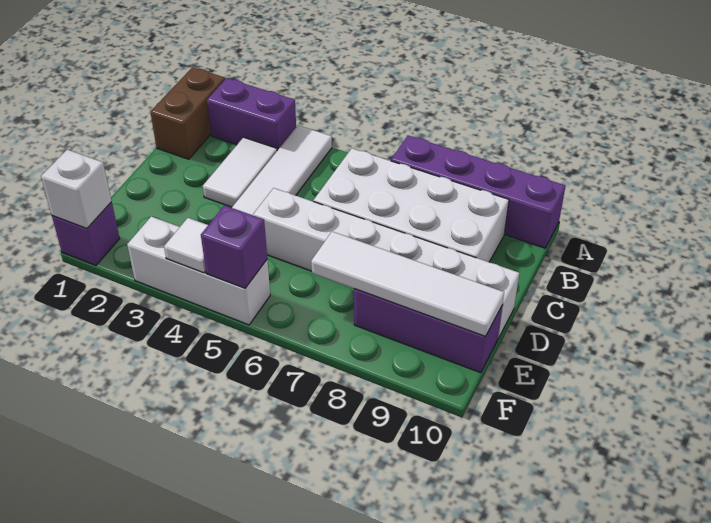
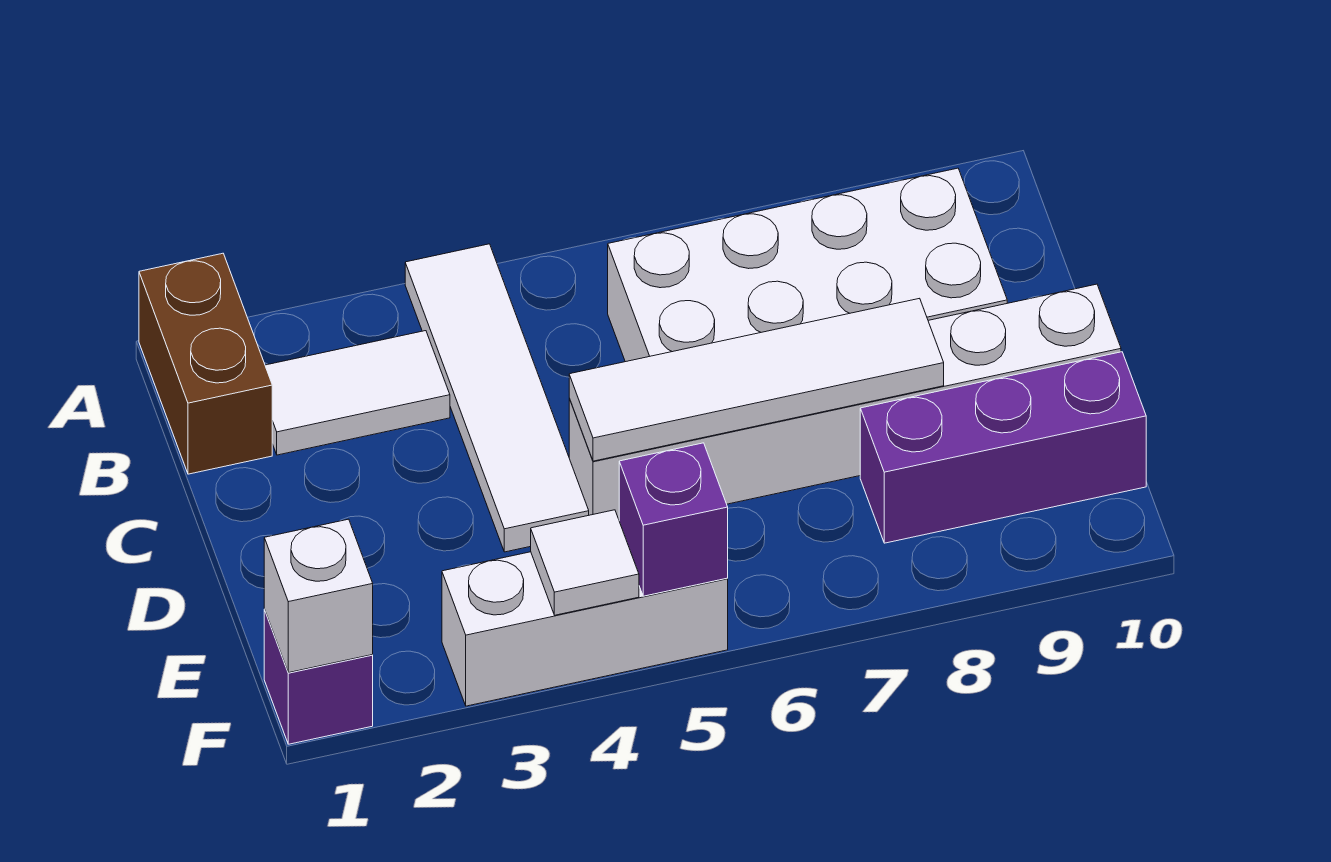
purple brick A2:A3 level 1 -> none
purple brick A7:A10 level 1 -> none
white tile B3:C3 level 1 -> white tile B2:B3 level 1
white tile E7:E10 level 2 -> white tile D5:D8 level 2

